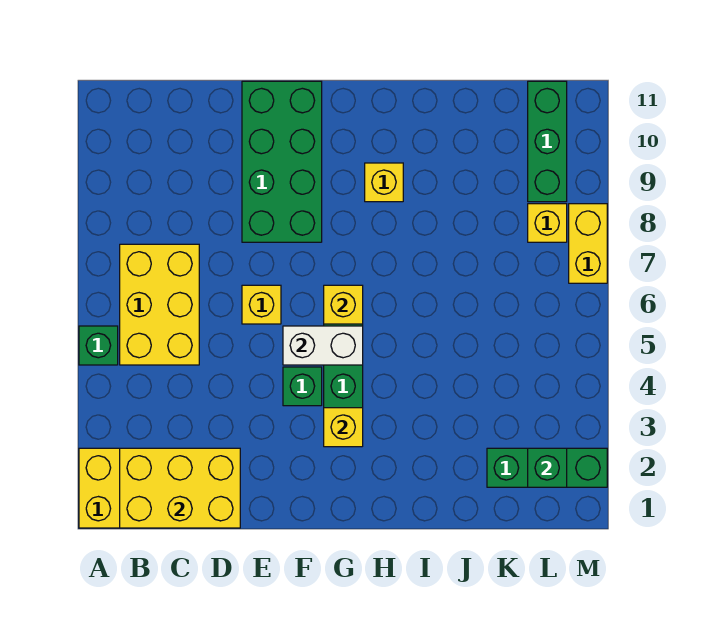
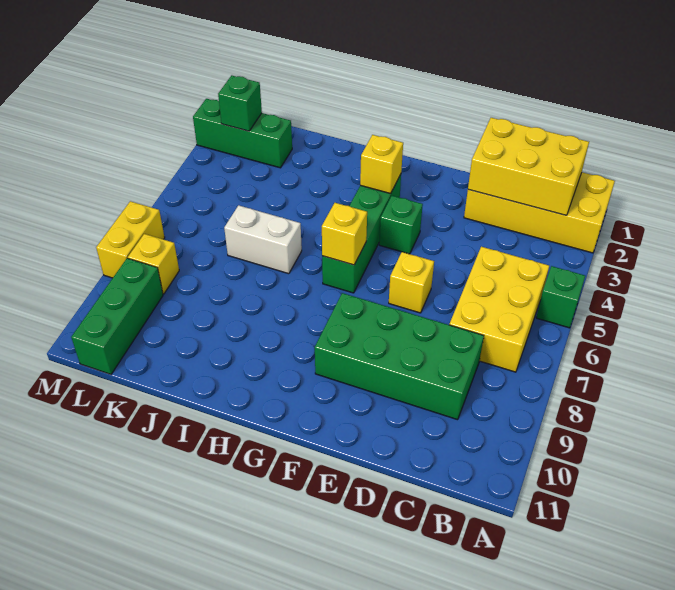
green brick E8:F11 level 1 -> green brick C8:F9 level 1
white brick F5:G5 level 2 -> white brick I6:J6 level 1
yellow brick H9 level 1 -> none

